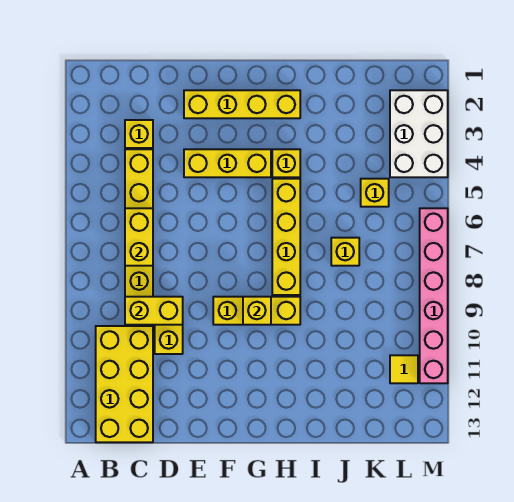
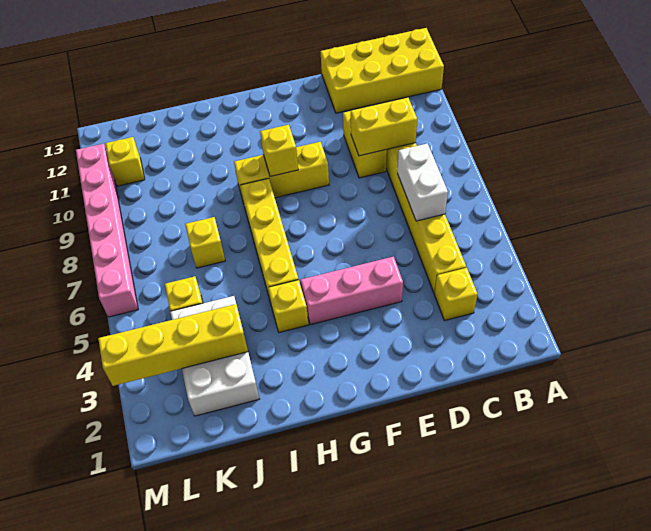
yellow brick B10:C13 level 1 -> yellow brick A12:D13 level 1
yellow brick C6:C7 level 2 -> white brick C6:C7 level 2
yellow brick E2:H2 level 1 -> yellow brick J3:M3 level 2
yellow brick E4:G4 level 1 -> pink brick E4:G4 level 1
white brick L2:M4 level 1 -> white brick J2:K4 level 1
yellow tile L11 level 1 -> yellow brick L11 level 1

